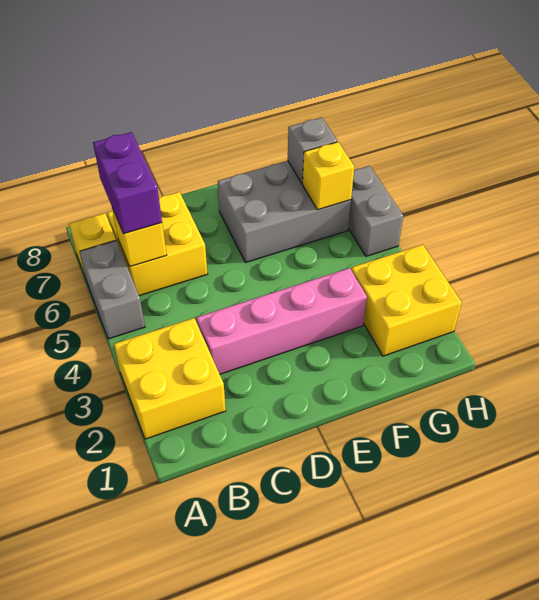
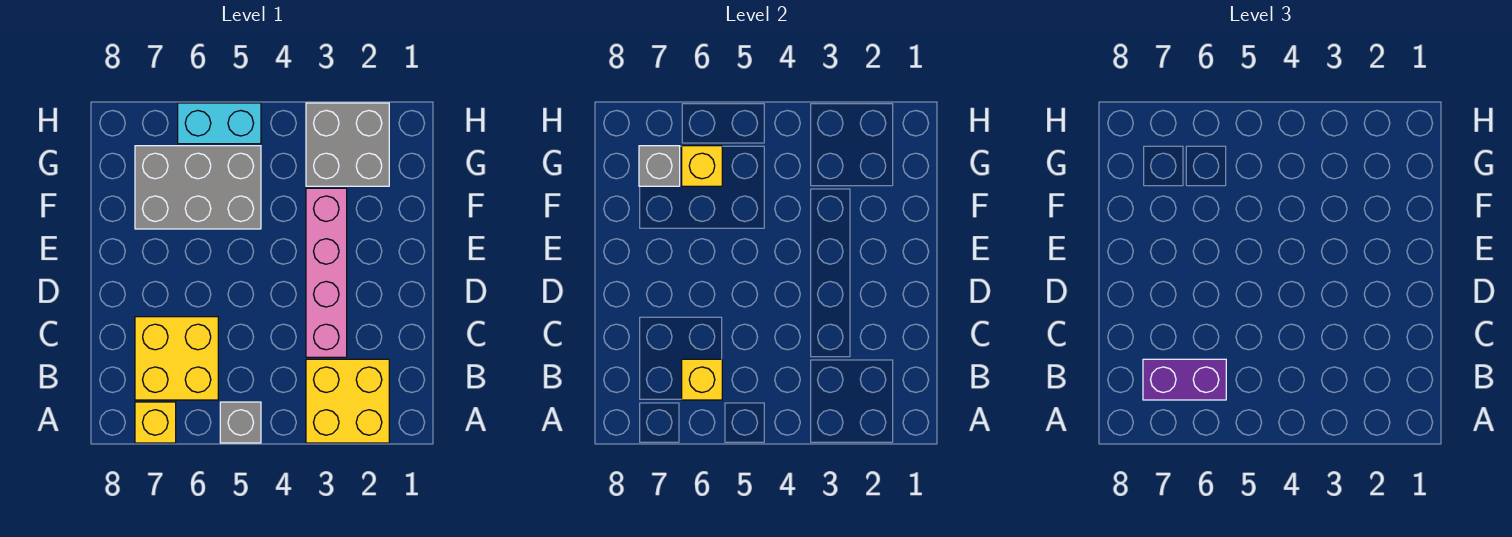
grey brick A5:A6 level 1 -> grey brick A5 level 1
grey brick E6:G7 level 1 -> grey brick F5:G7 level 1
yellow brick G2:H3 level 1 -> grey brick G2:H3 level 1
grey brick H5:H6 level 1 -> cyan brick H5:H6 level 1

